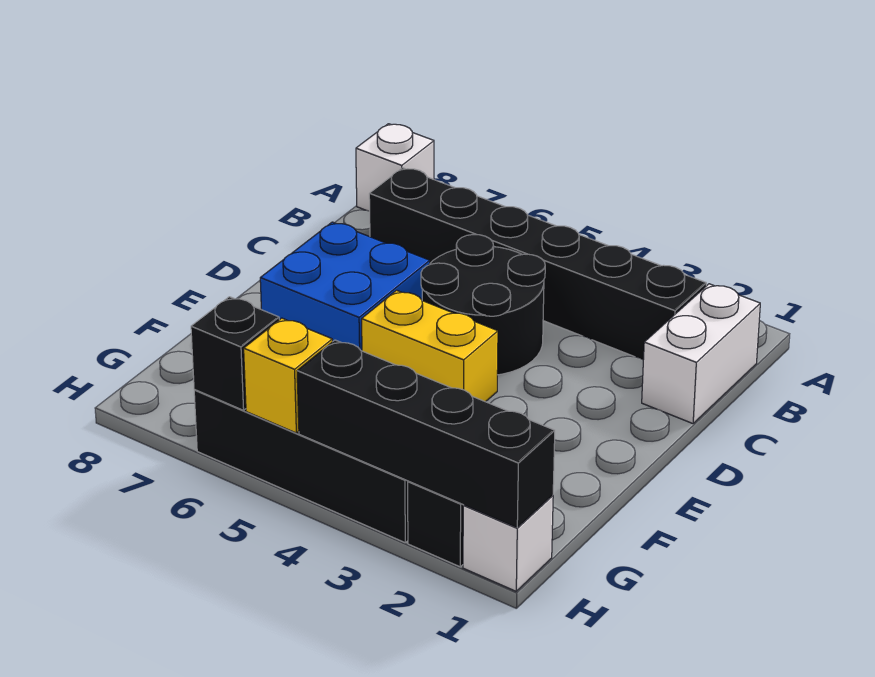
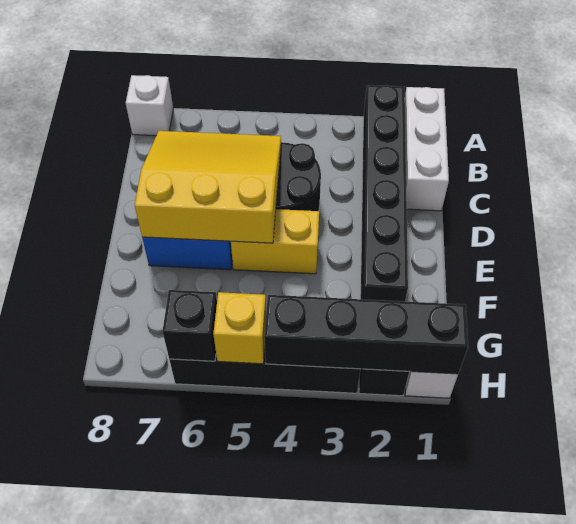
white brick B1:C1 level 1 -> white brick A1:C1 level 1
black brick B2:B7 level 1 -> black brick A2:F2 level 1
none -> yellow slope C5:E7 level 2 top E

